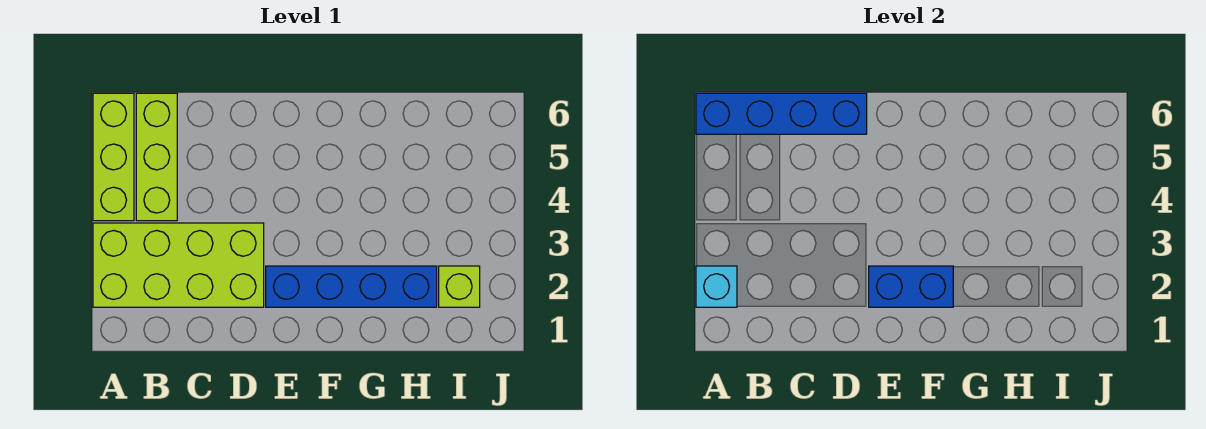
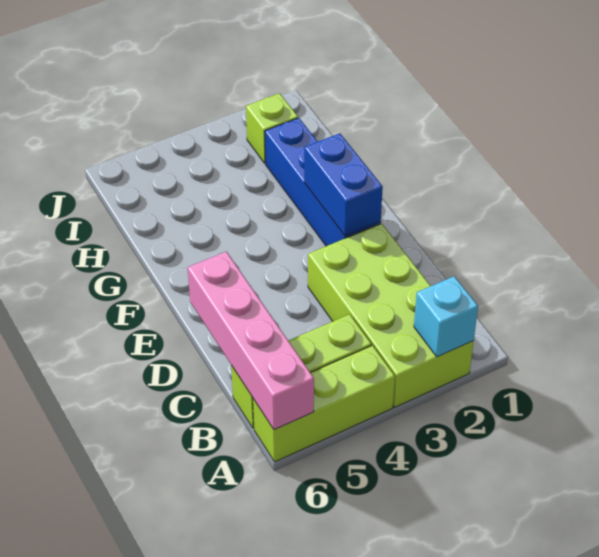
blue brick A6:D6 level 2 -> pink brick A6:D6 level 2

